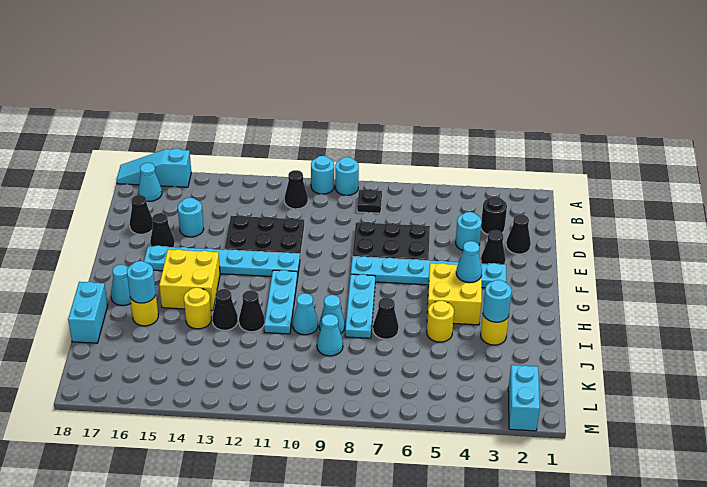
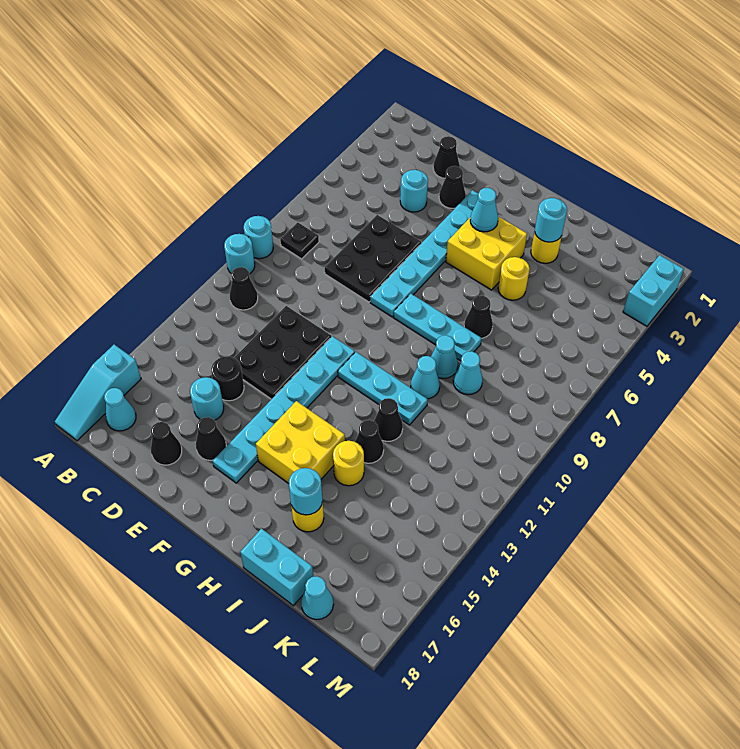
black round brick C3 level 1 -> black round brick D14 level 1
cyan cone H17 level 1 -> cyan cone K18 level 1
cyan brick L2:M2 level 1 -> cyan brick M2:M3 level 1

